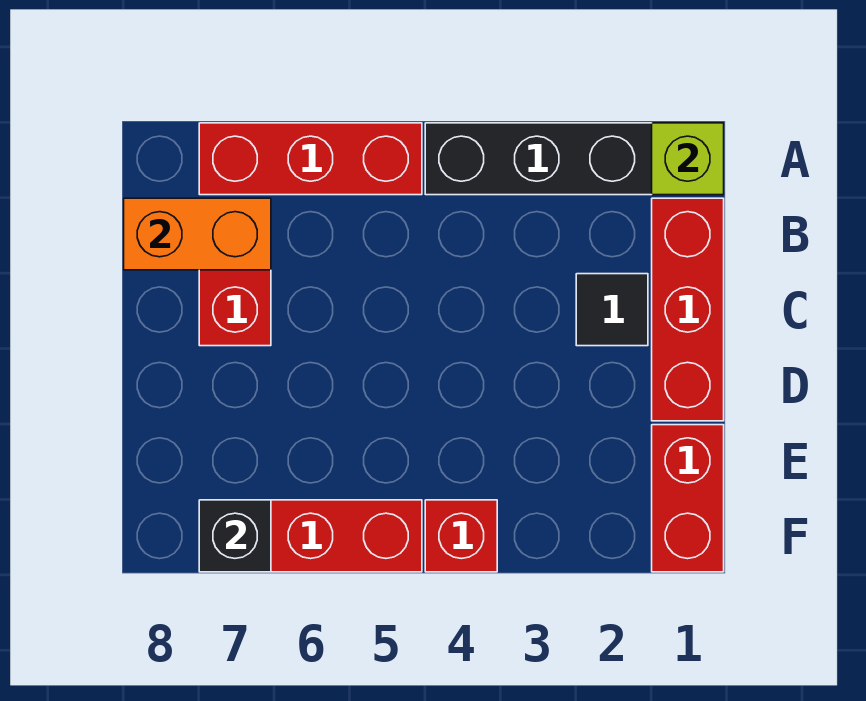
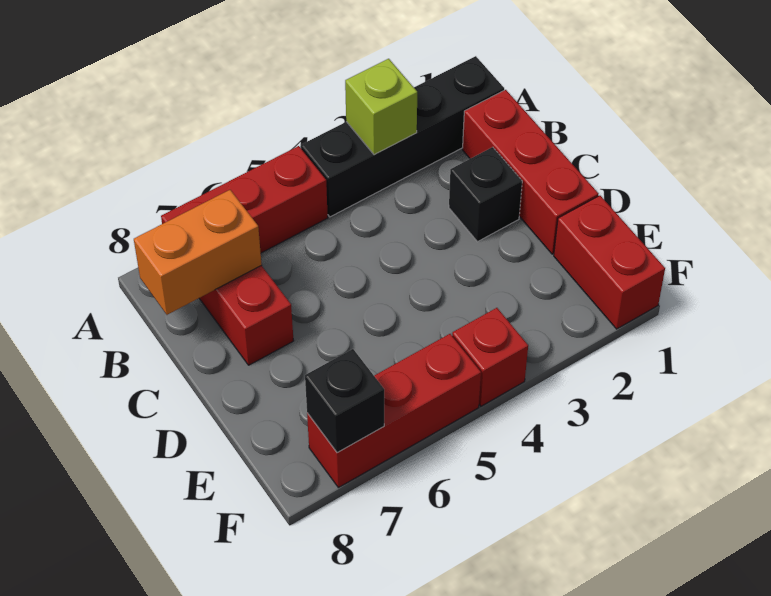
lime brick A1 level 2 -> lime brick A3 level 2
black tile C2 level 1 -> black brick C2 level 1

